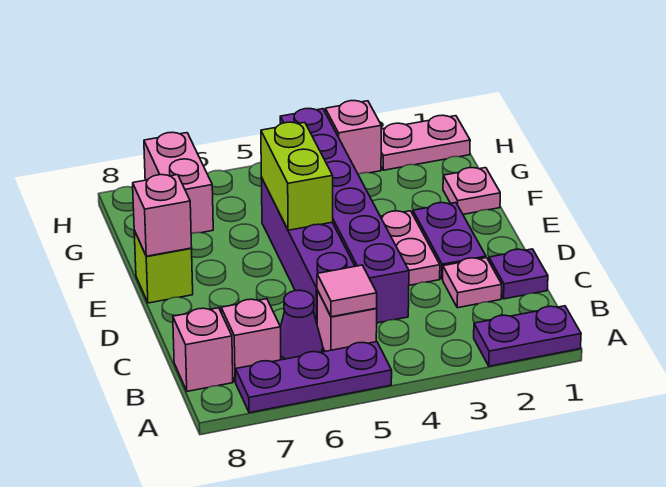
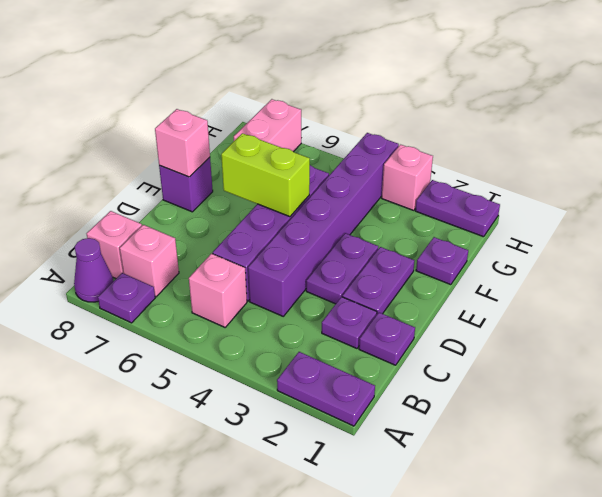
purple plate A5:A7 level 1 -> purple plate A7 level 1
pink tile B5 level 2 -> none
purple cone B6 level 1 -> purple cone A8 level 1
pink plate C2 level 1 -> purple plate C2 level 1
pink plate D3:E3 level 1 -> purple plate D3:E3 level 1
lime brick E5:F5 level 2 -> lime brick E5:E6 level 2
lime brick E8 level 1 -> purple brick E8 level 1
pink plate F1 level 1 -> purple plate F1 level 1
pink plate H1:H2 level 1 -> purple plate H1:H2 level 1

